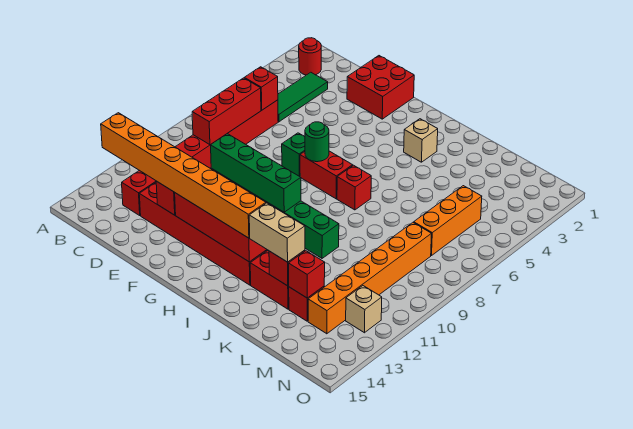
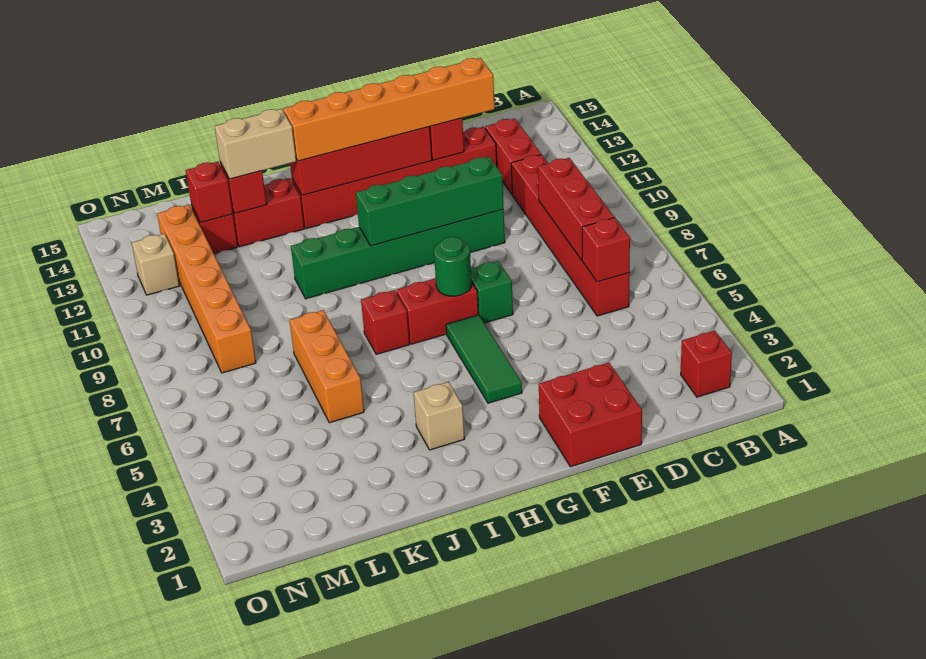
red round brick B2 level 1 -> red brick B2 level 1
orange brick B13:I13 level 3 -> orange brick D13:I13 level 3
green tile C3:C5 level 1 -> green tile G4:G6 level 1
orange brick M5:M7 level 1 -> orange brick K5:K7 level 1

